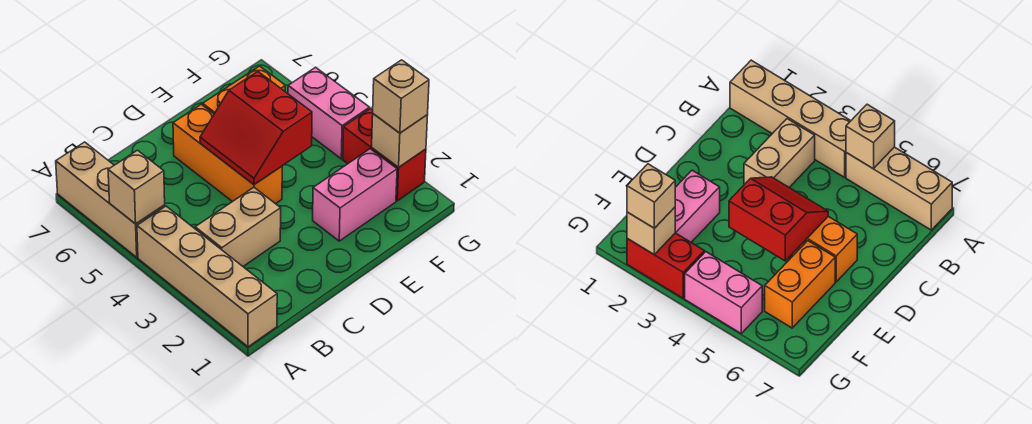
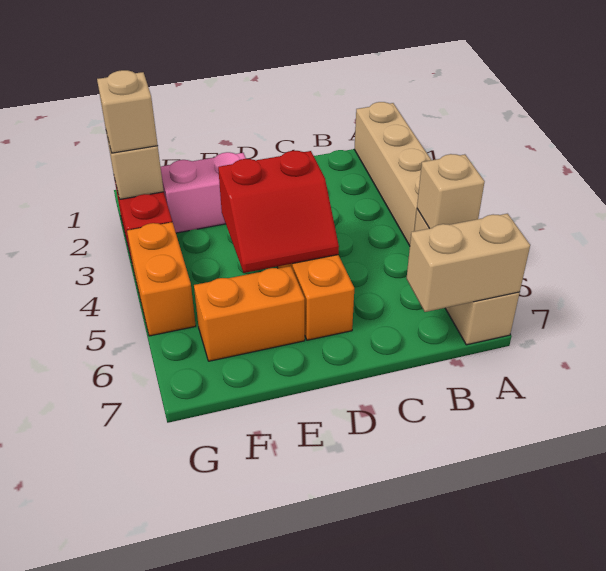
tan brick B3:C3 level 1 -> tan brick A7:B7 level 2
red slope D4:E5 level 2 top E -> red slope D4:E5 level 2 top 4
pink brick G4:G5 level 1 -> orange brick G4:G5 level 1

